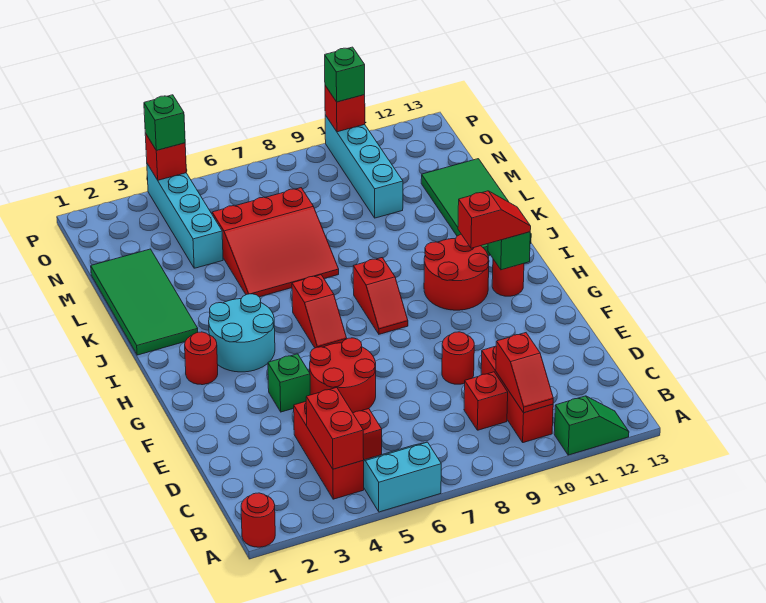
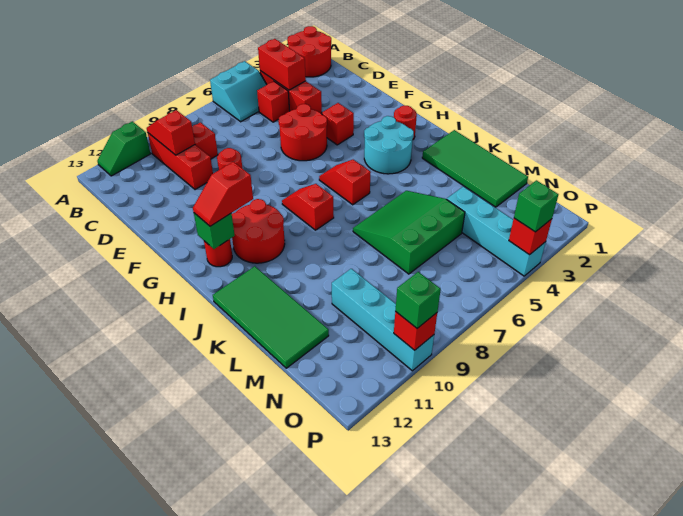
red round brick A1 level 1 -> red round brick A1:B2 level 1
green brick F4 level 1 -> red brick F4 level 1
red slope K5:M7 level 1 top M -> green slope K5:M7 level 1 top M

